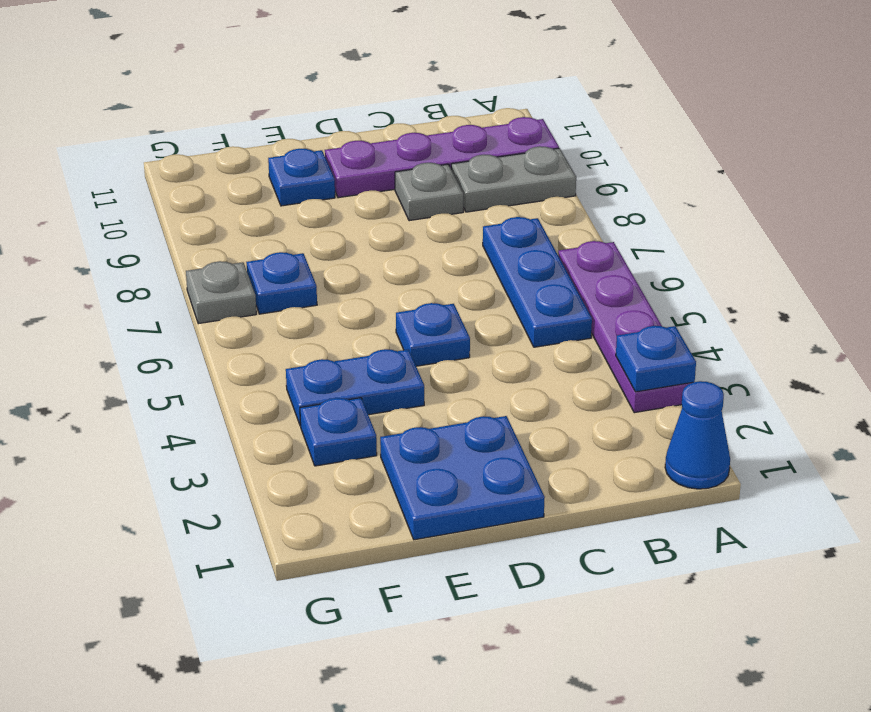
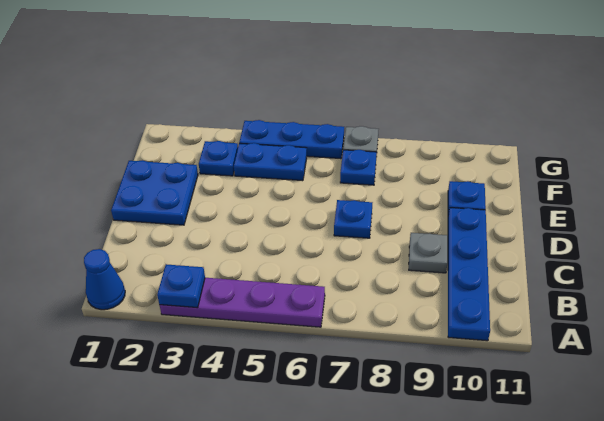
grey plate A9:B9 level 1 -> none
purple plate A10:D10 level 1 -> blue plate A10:D10 level 1
blue plate B5:B7 level 1 -> blue plate G4:G6 level 1
blue plate D5 level 1 -> blue plate D7 level 1
blue plate E4:F4 level 1 -> blue plate F4:F5 level 1

